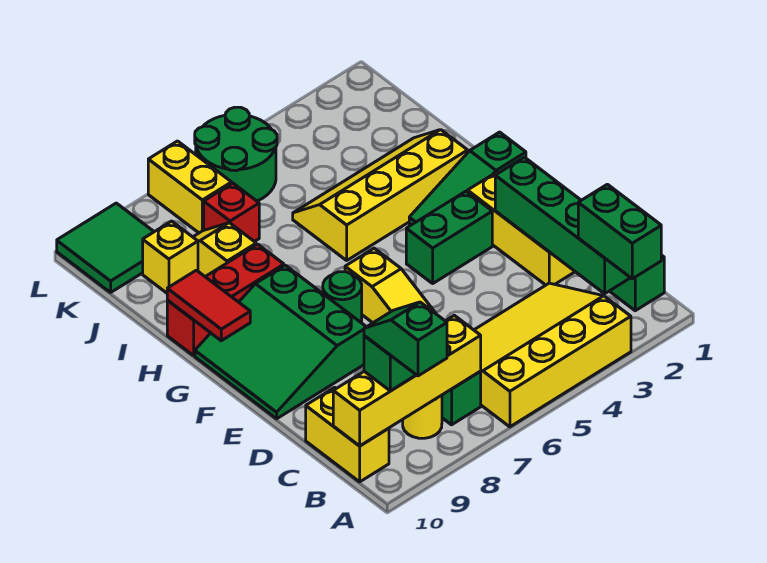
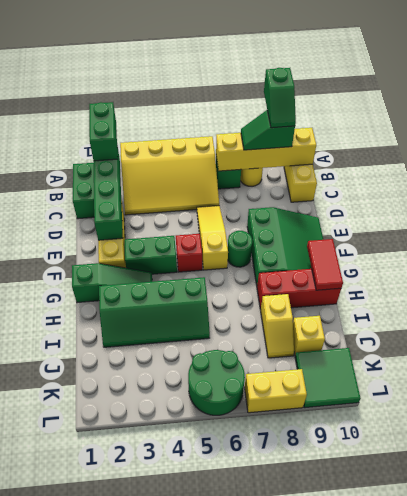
yellow slope H2:I5 level 1 top H -> green slope H2:I5 level 1 top H
red brick J7 level 1 -> red brick F5 level 1
yellow brick K7:L7 level 1 -> yellow brick L7:L8 level 1

